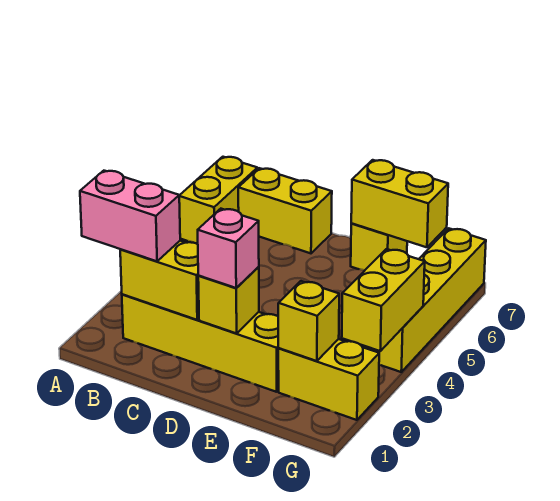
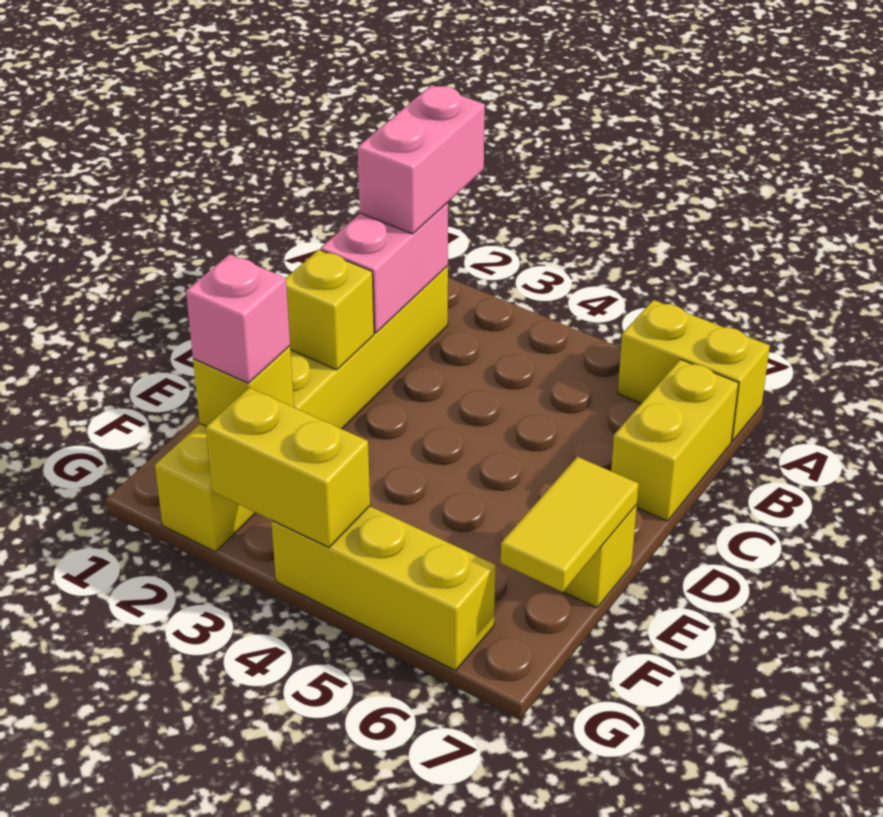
yellow brick B2:C2 level 2 -> pink brick B2:C2 level 2
pink brick D2 level 3 -> pink brick F2 level 3
yellow brick E7:F7 level 2 -> yellow tile E7:F7 level 2
yellow brick G4:G7 level 1 -> yellow brick G4:G6 level 1

